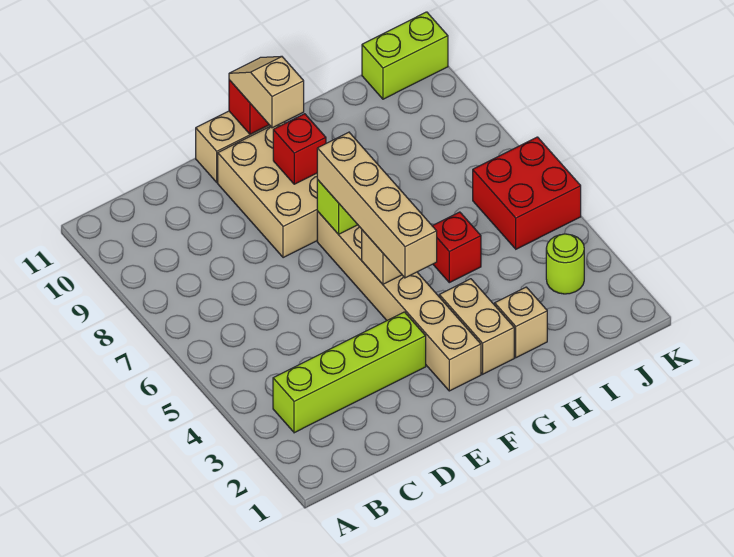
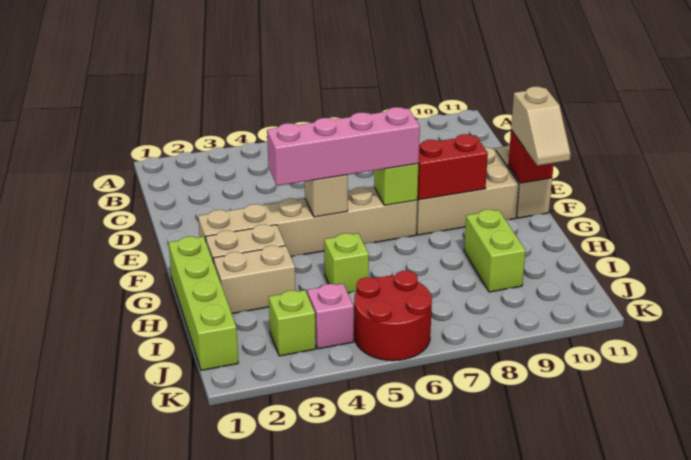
lime brick B3:E3 level 1 -> lime brick G1:J1 level 1
tan brick F4:F7 level 3 -> pink brick F4:F7 level 3
red brick F9 level 2 -> red brick F8:F9 level 2
tan slope F10:F11 level 3 top 10 -> tan slope F11:G11 level 3 top F
tan brick H2 level 1 -> tan brick H2:H3 level 1
red brick H5 level 1 -> lime brick H5 level 1
lime round brick J3 level 1 -> lime brick J3 level 1
none -> pink brick J4 level 1
red brick J5:K6 level 1 -> red round brick J5:K6 level 1
lime brick J11:K11 level 1 -> lime brick H9:I9 level 1

